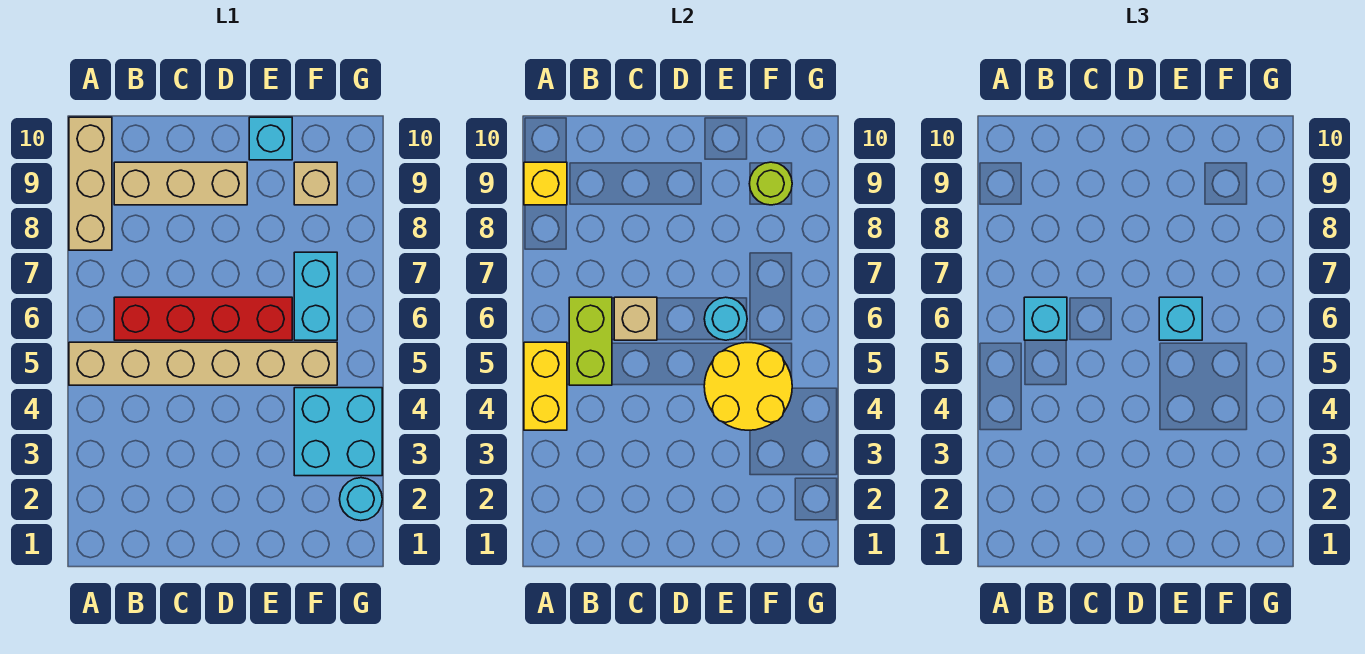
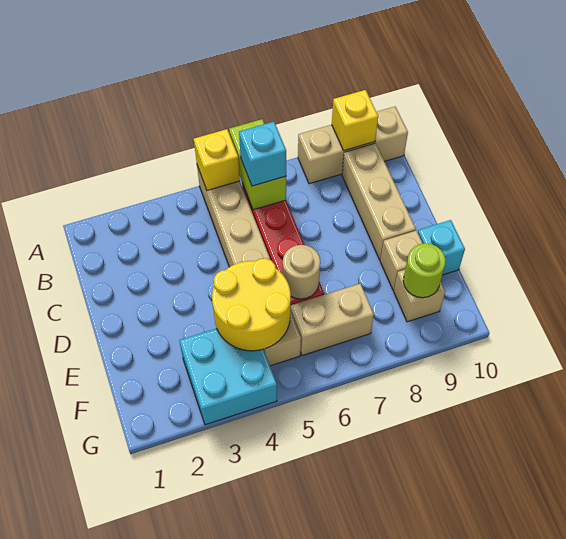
yellow brick A4:A5 level 2 -> yellow brick A5 level 2
lime brick B5:B6 level 2 -> lime brick A6:B6 level 2
tan brick C6 level 2 -> tan brick E9 level 1
cyan round brick E6 level 2 -> tan round brick E6 level 2
cyan brick E6 level 3 -> none
cyan brick F6:F7 level 1 -> tan brick F6:F7 level 1
cyan round brick G2 level 1 -> none

